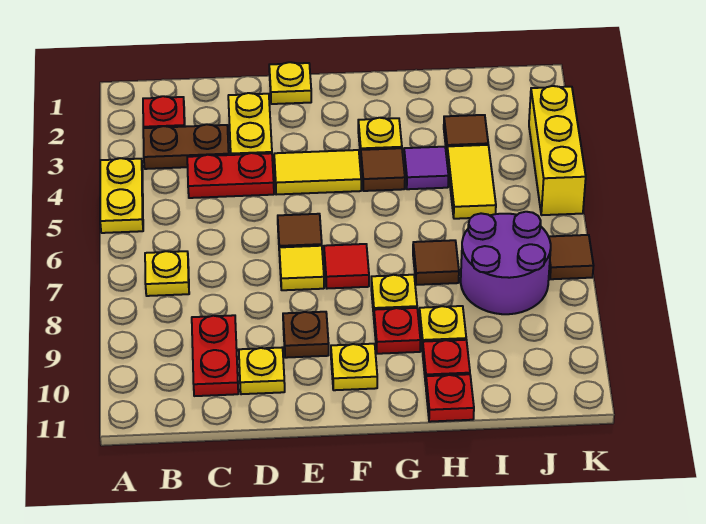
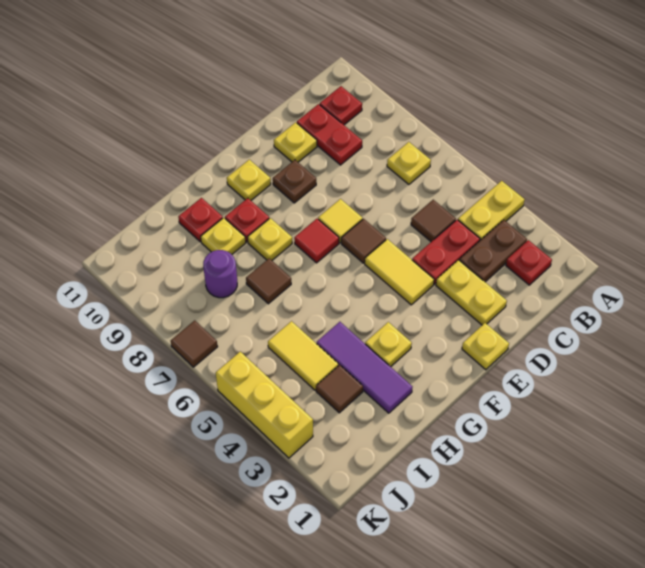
yellow plate A4:A5 level 1 -> yellow plate A4:B4 level 1
yellow tile E4:F4 level 1 -> yellow tile E4:E5 level 1
brown tile G4 level 1 -> brown tile C5 level 1
purple tile H4 level 1 -> purple tile H2:H4 level 1
red plate H11 level 1 -> red plate B10 level 1
purple round brick I7:J8 level 1 -> purple round brick I8 level 1

